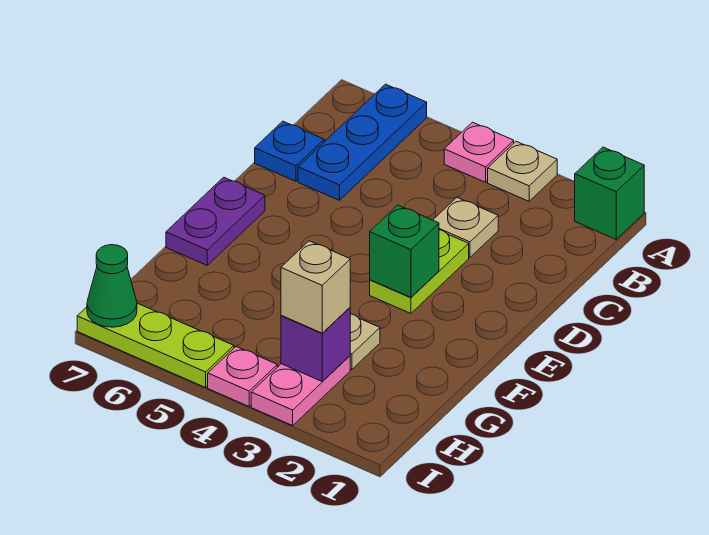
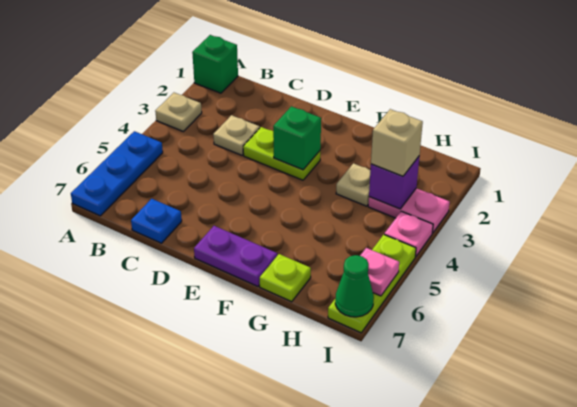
pink plate A4 level 1 -> pink plate I6 level 2
blue plate A6:C6 level 1 -> blue plate A5:A7 level 1
none -> lime plate G7 level 1

